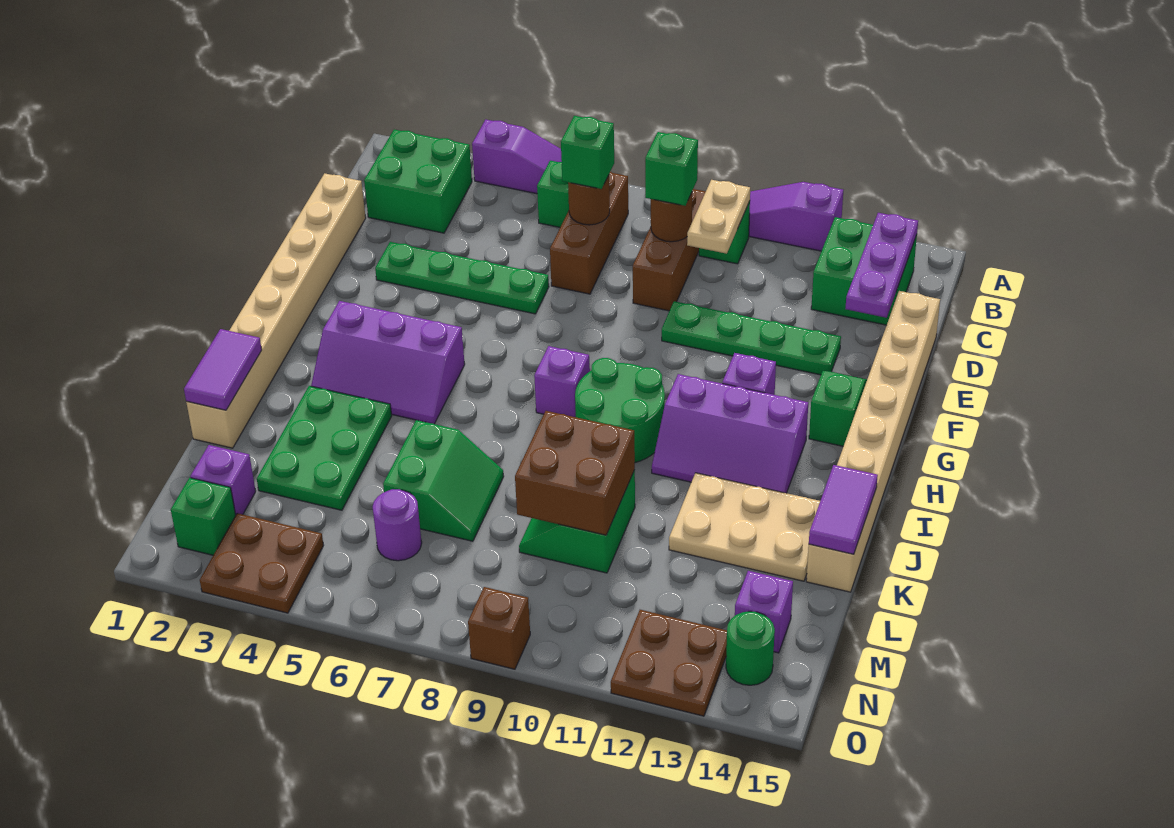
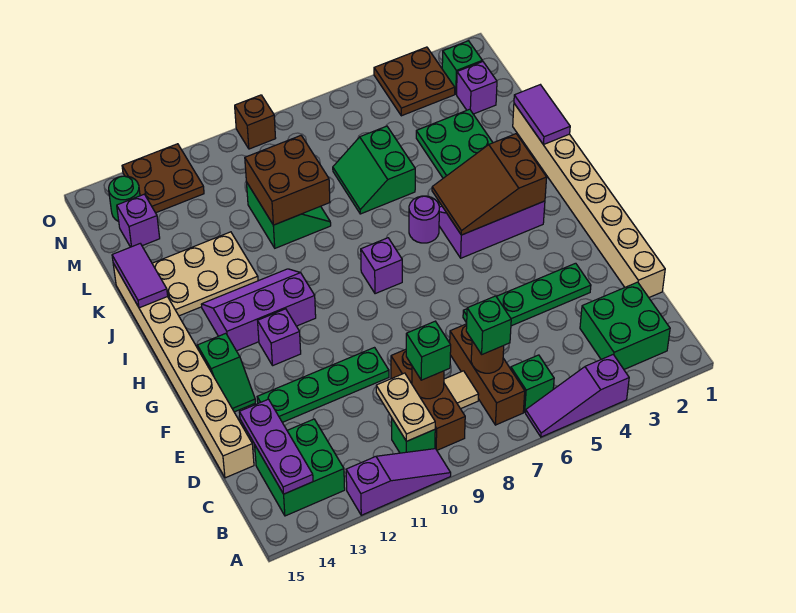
none -> tan tile C8 level 1
none -> brown slope H3:I5 level 2 top 3
green round brick H9:I10 level 1 -> none
purple round brick M6 level 1 -> purple round brick I6 level 1

